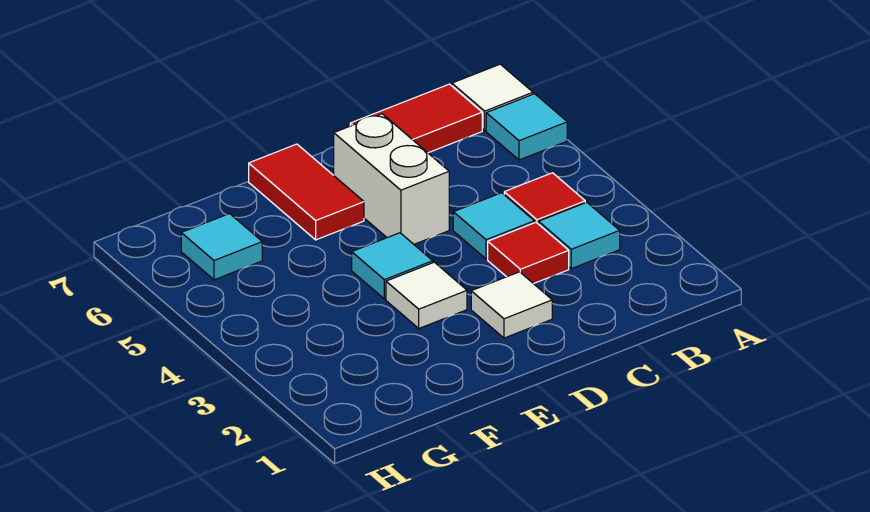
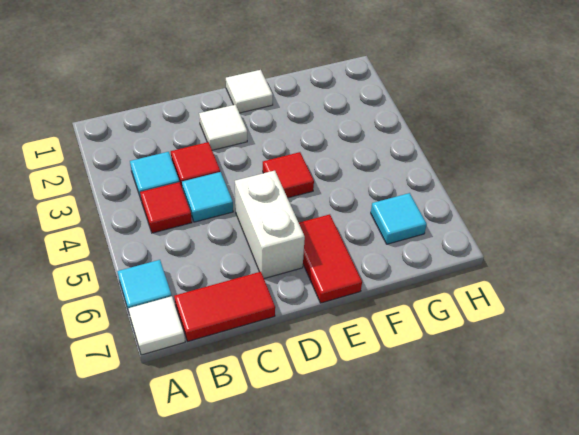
white tile E3 level 1 -> white tile E1 level 1
cyan tile E4 level 1 -> red tile E4 level 1

